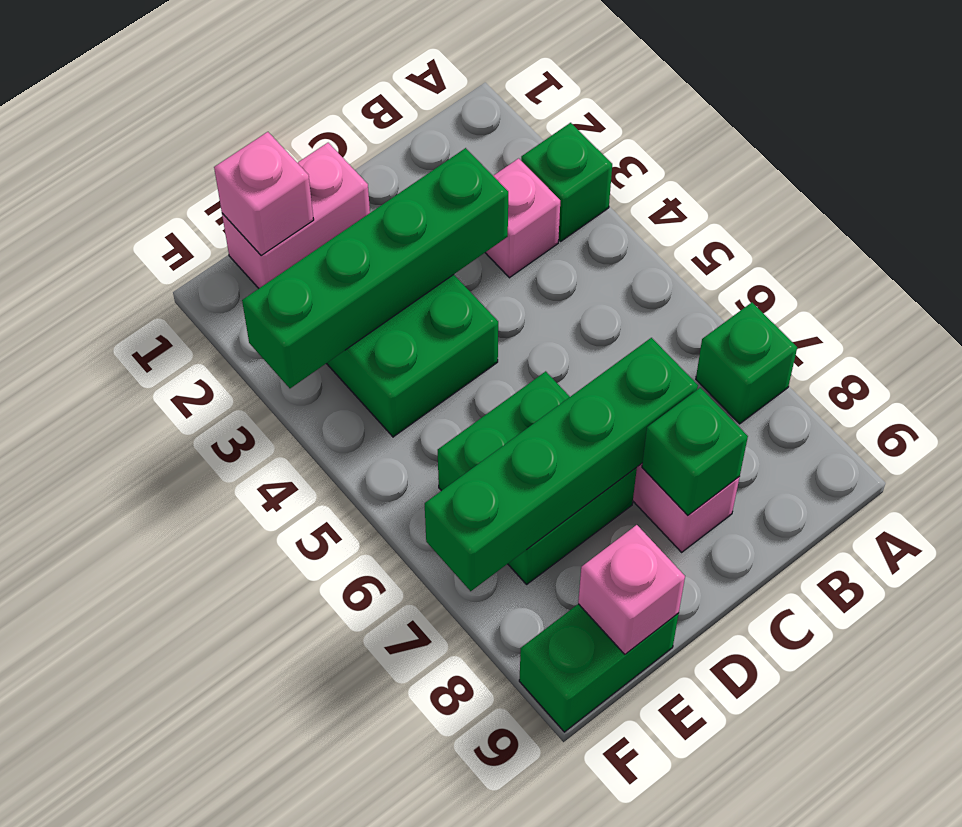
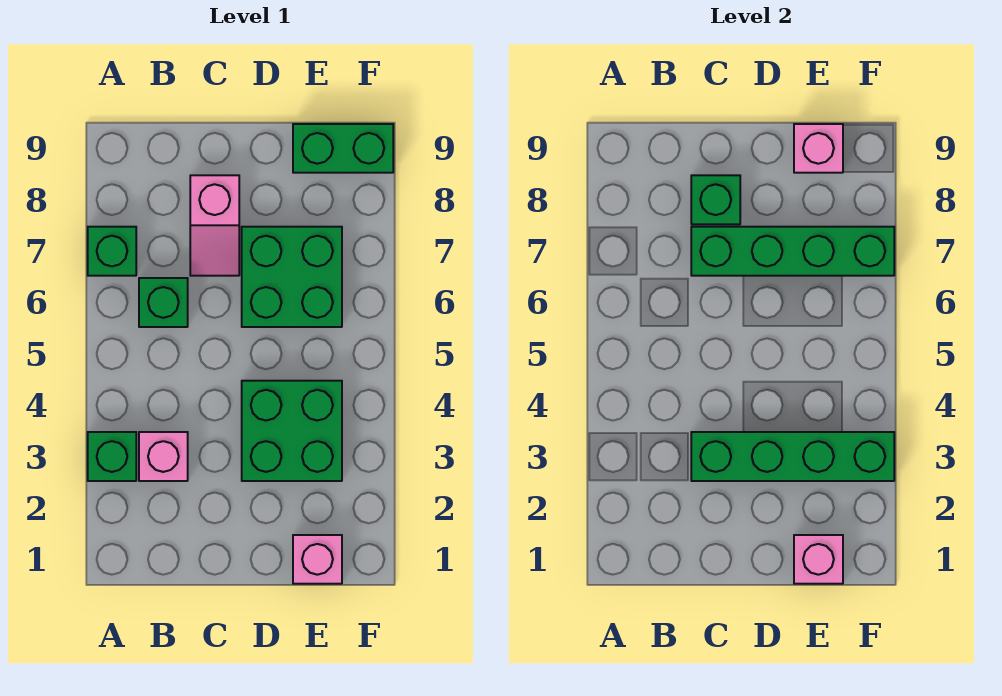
none -> green brick B6 level 1
pink brick D1:E1 level 1 -> pink brick E1 level 1

